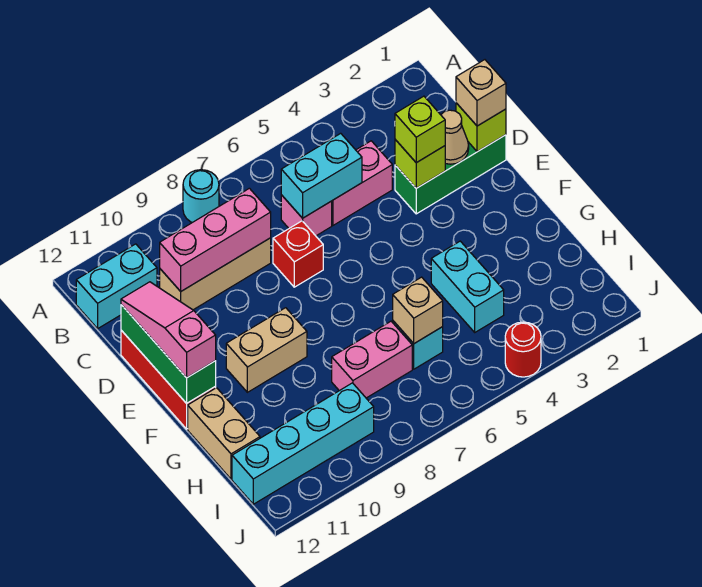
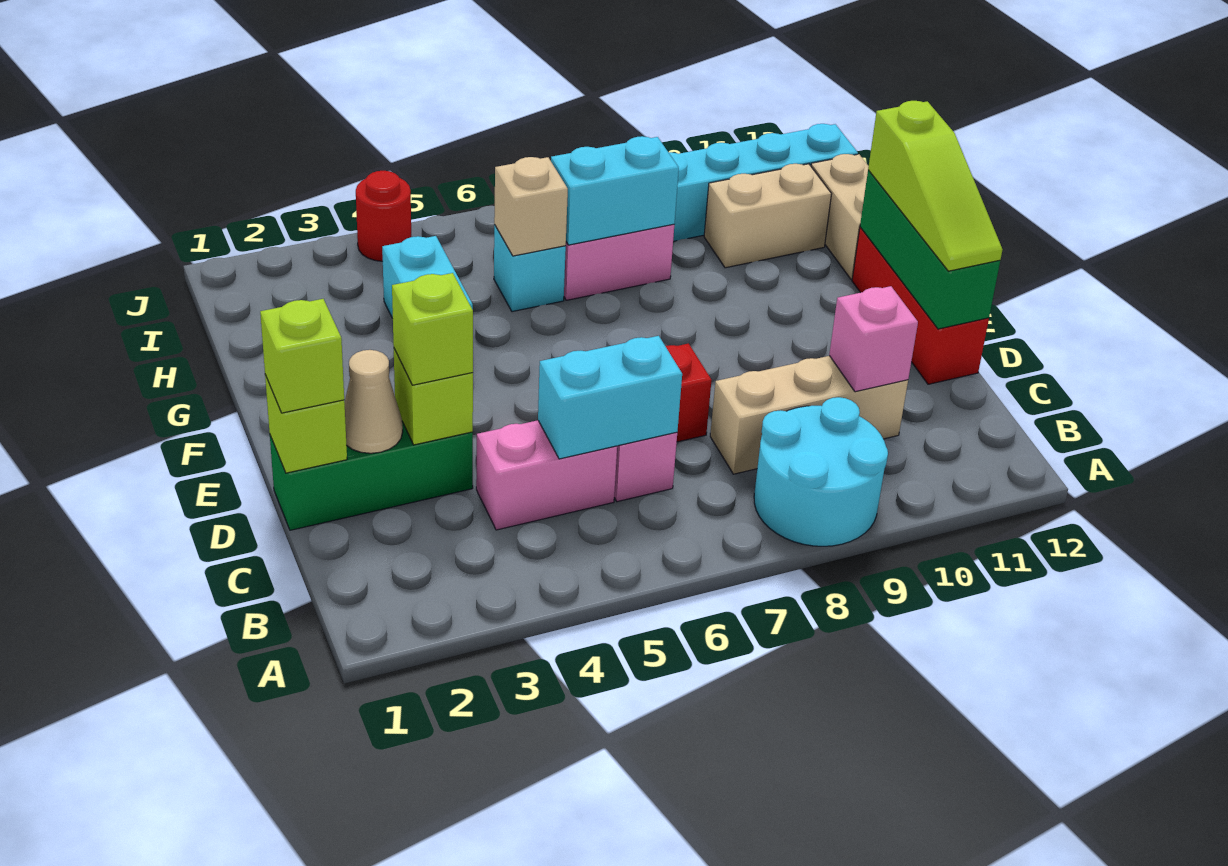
cyan round brick A8 level 1 -> cyan round brick A8:B9 level 1
cyan brick B11:B12 level 1 -> cyan brick H7:H8 level 2
pink brick C8:C10 level 2 -> pink brick C10 level 2
tan brick D1 level 3 -> lime brick D1 level 3
pink slope D12:F12 level 3 top F -> lime slope D12:F12 level 3 top F
tan brick F9:F10 level 1 -> tan brick H10:H11 level 1

